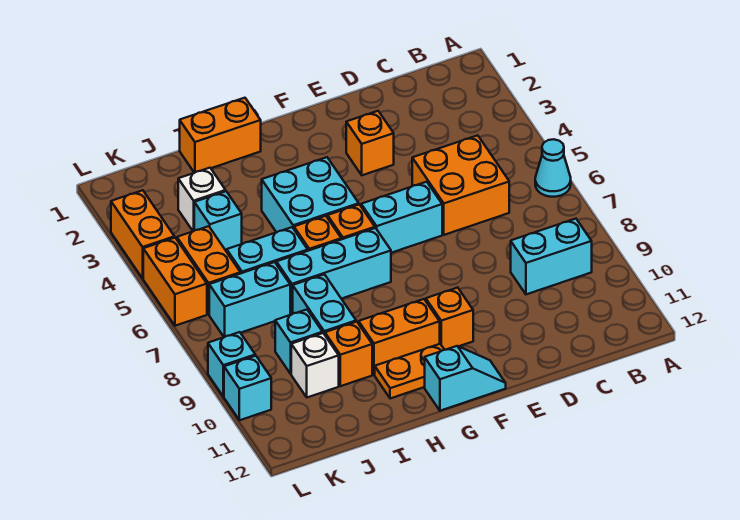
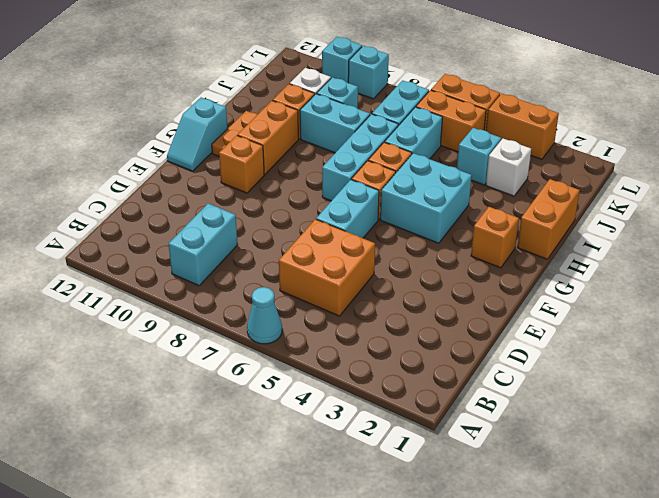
orange brick E3 level 1 -> orange brick G2 level 1

